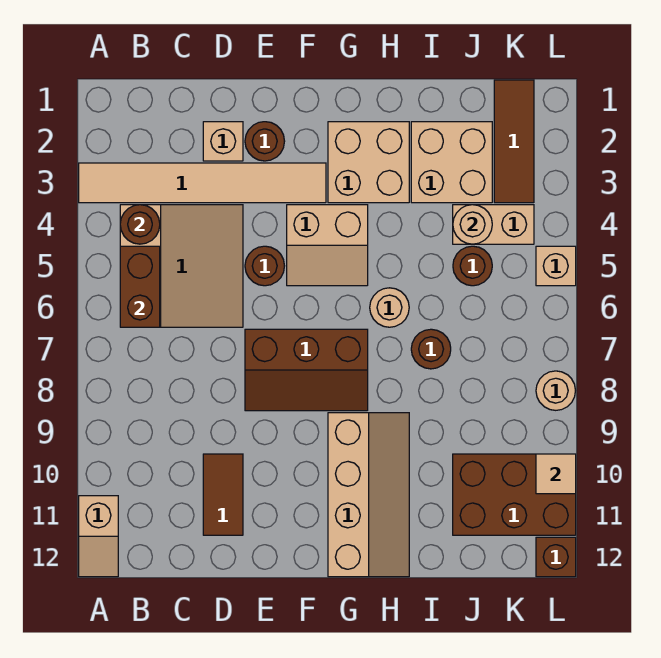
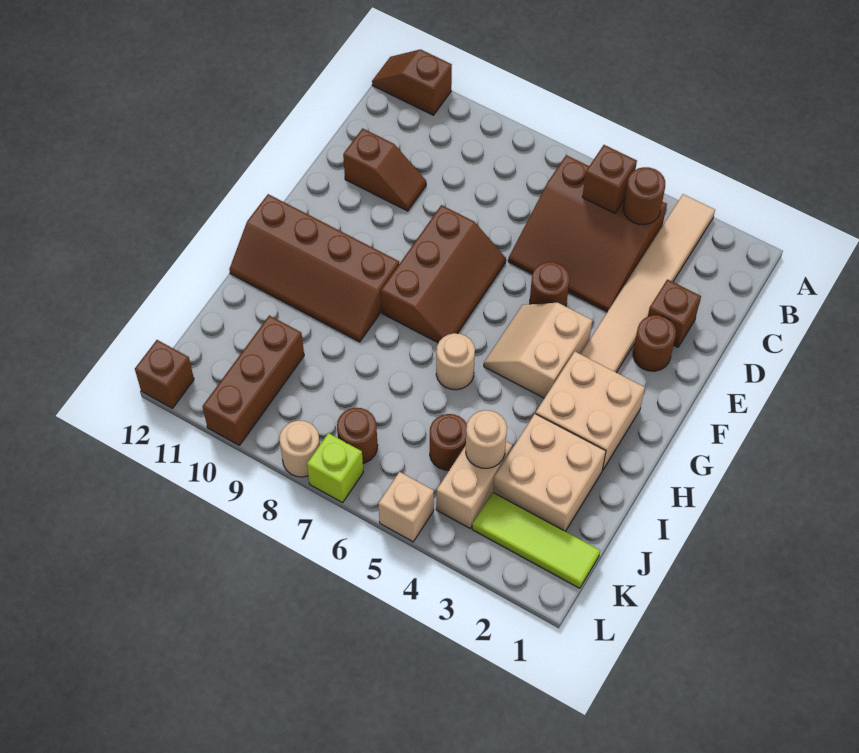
tan slope A11:A12 level 1 top 11 -> brown slope A11:A12 level 1 top 11
tan slope B4:D6 level 1 top B -> brown slope B4:D6 level 1 top B
brown brick B5:B6 level 2 -> brown brick B5 level 2
tan brick D2 level 1 -> brown brick D2 level 1
brown tile D10:D11 level 1 -> brown slope D10:D11 level 1 top 11
brown slope E7:G8 level 1 top 7 -> brown slope E7:G8 level 1 top 8
tan slope G9:H12 level 1 top G -> brown slope G9:H12 level 1 top G
brown round brick I7 level 1 -> brown round brick K7 level 1
brown brick J10:L11 level 1 -> brown brick J10:L10 level 1
brown tile K1:K3 level 1 -> lime tile K1:K3 level 1
none -> lime brick L7 level 1
tan tile L10 level 2 -> none

